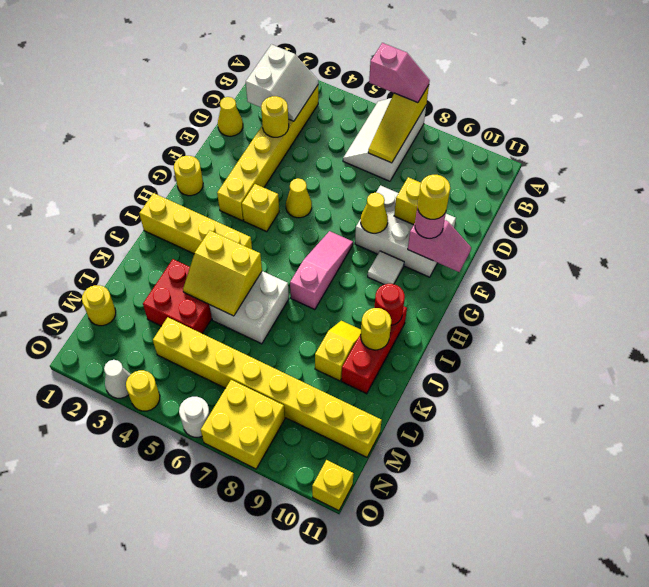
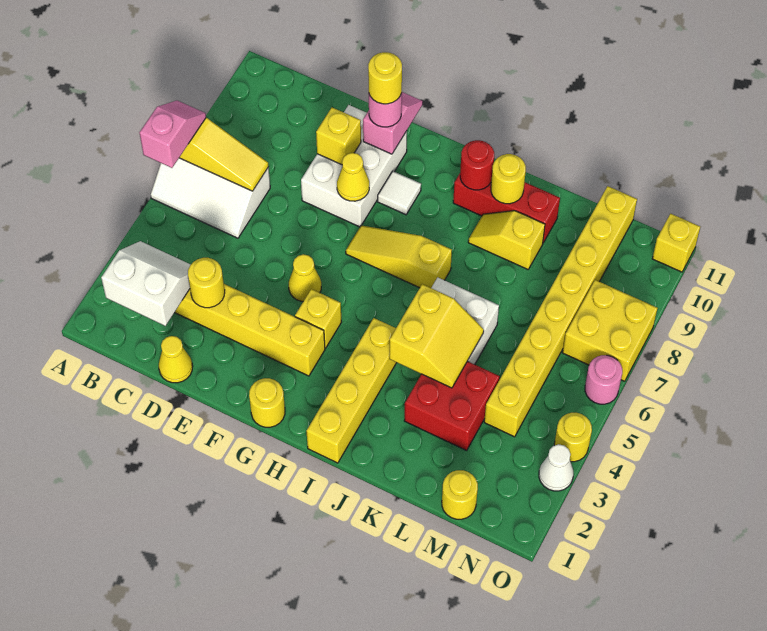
pink slope G7:I7 level 1 top I -> yellow slope G7:I7 level 1 top I
white round brick O6 level 1 -> pink round brick O6 level 1

